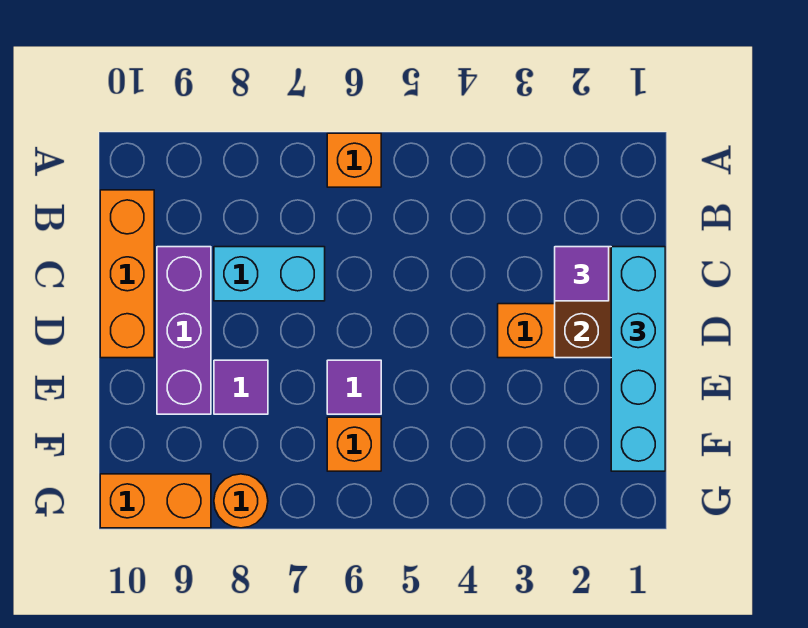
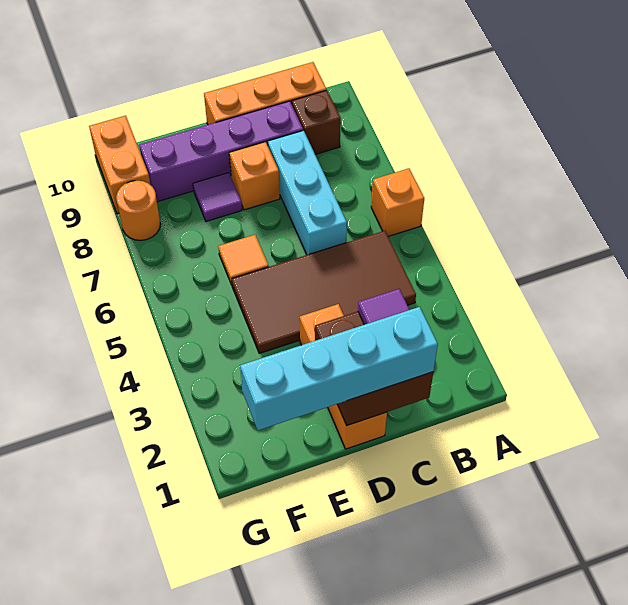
none -> brown tile B4:E5 level 1
none -> brown brick B9 level 1
cyan brick C7:C8 level 1 -> cyan brick C6:C8 level 1
purple brick C9:E9 level 1 -> purple brick C9:F9 level 1
purple tile E6 level 1 -> orange tile E6 level 1
orange brick F6 level 1 -> orange brick D8 level 1

